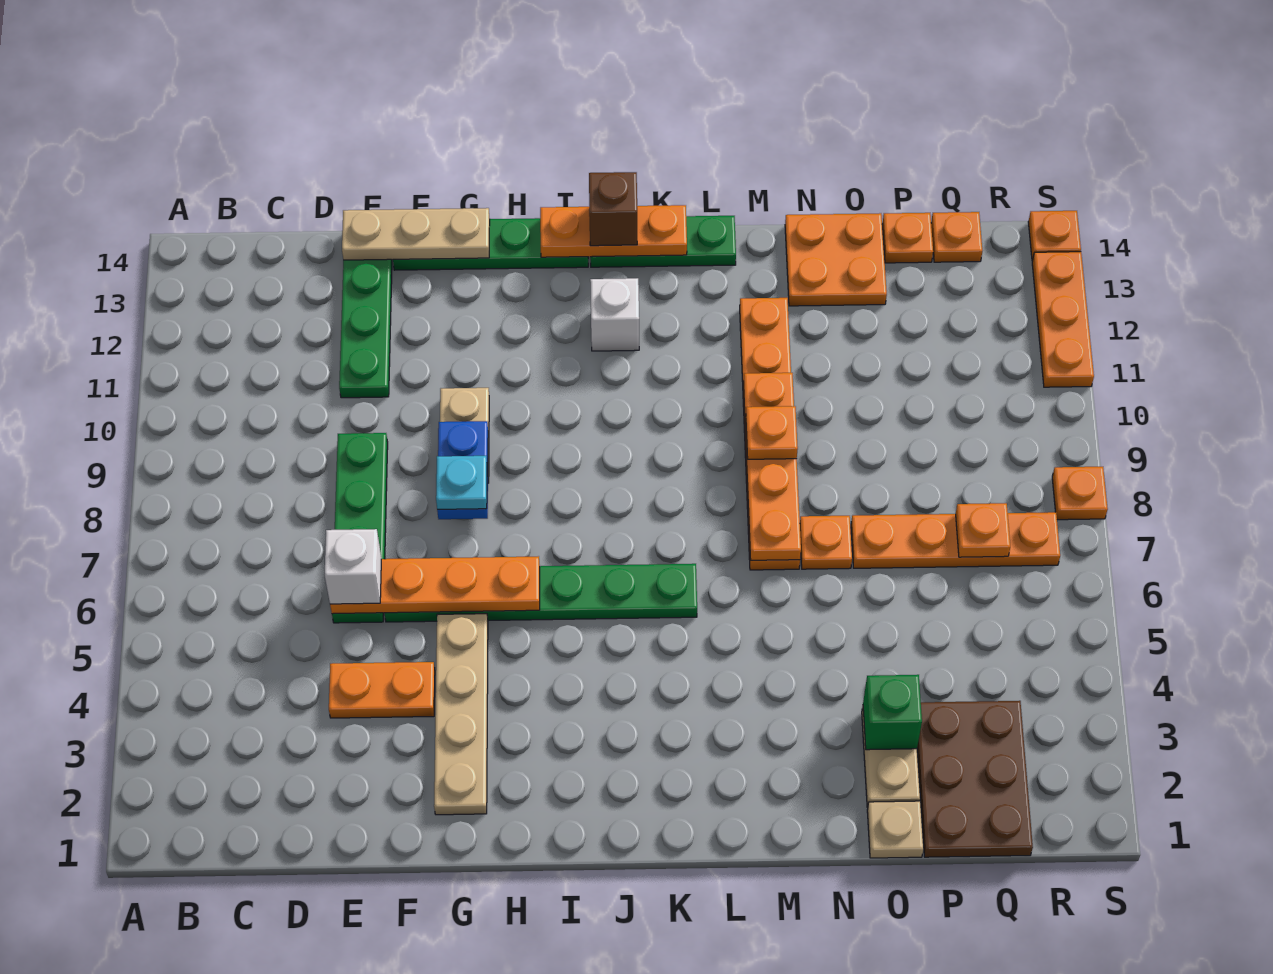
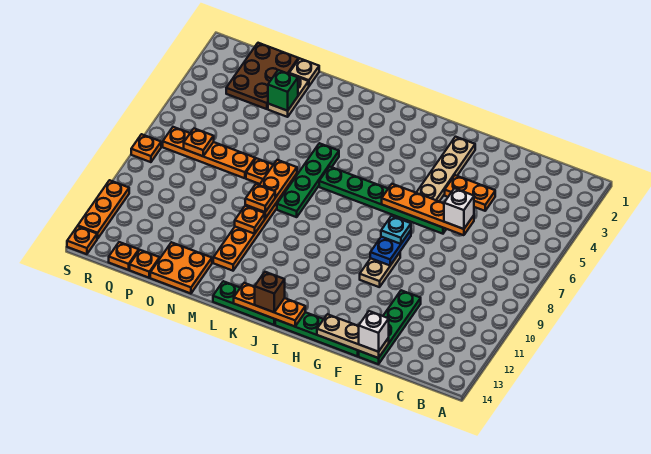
green plate E6:E9 level 1 -> green plate L5:L8 level 1
white brick J12 level 1 -> white brick E14 level 3

